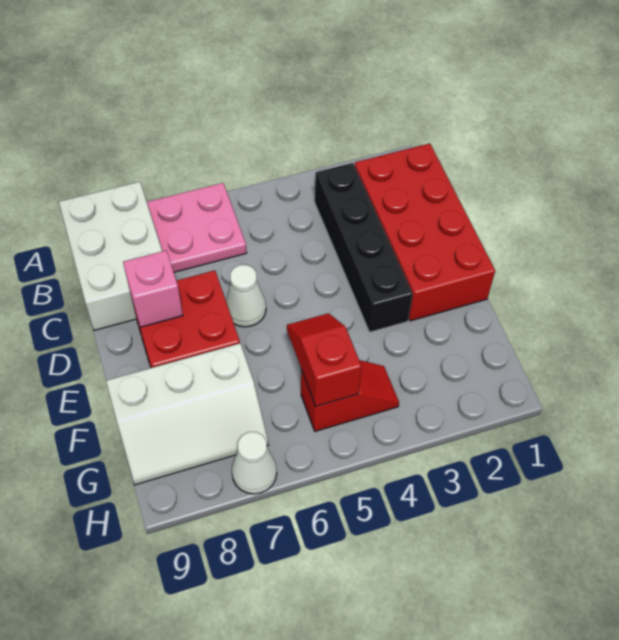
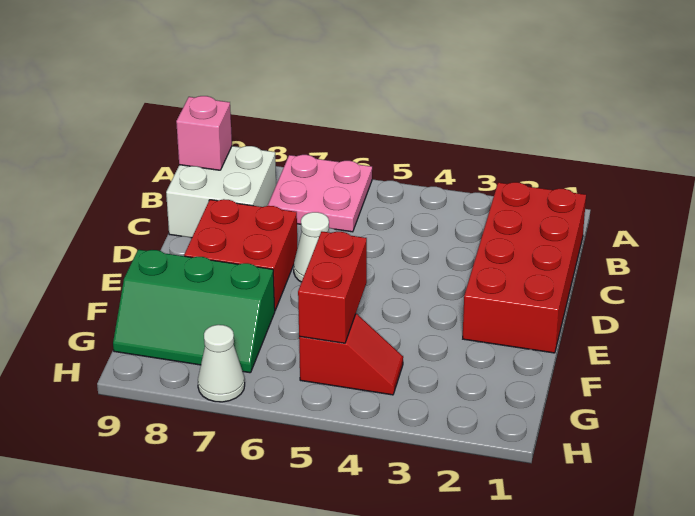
white brick A8:C9 level 1 -> white brick B8:C9 level 1
black brick B3:E3 level 1 -> none
pink brick D8 level 2 -> pink brick B9 level 2
red slope F5:G5 level 2 top G -> red brick F5:G5 level 2
white slope F7:G9 level 1 top F -> green slope F7:G9 level 1 top F

